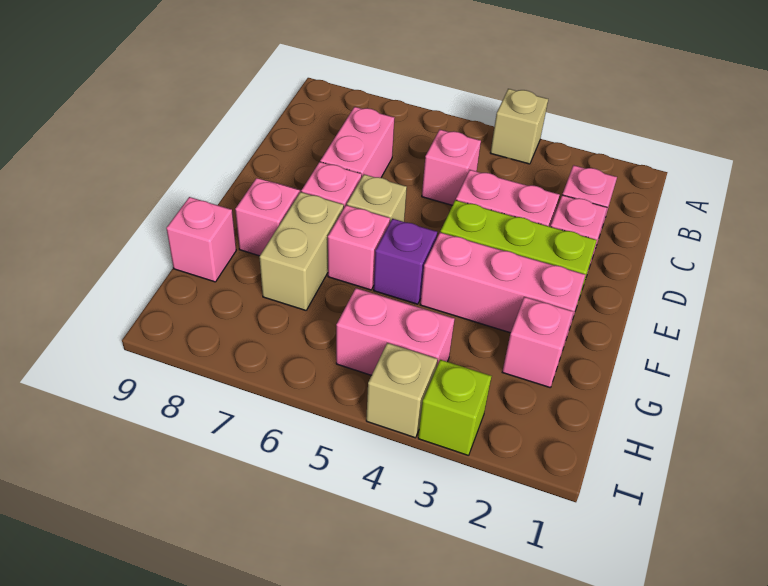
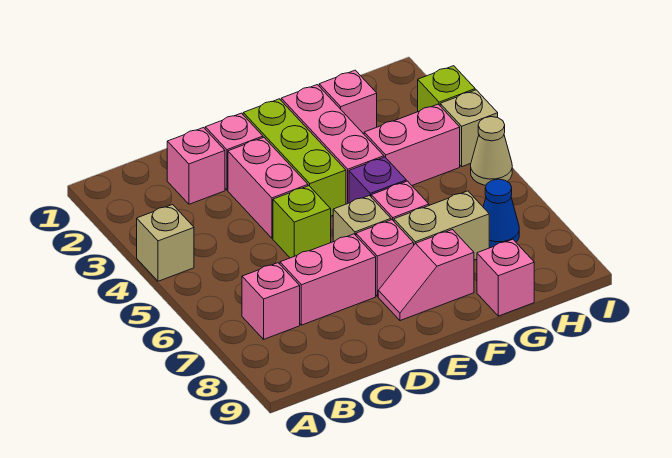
pink brick C5 level 1 -> pink brick B7 level 1
none -> lime brick D5 level 1
pink brick H4:H5 level 1 -> pink brick G4:H4 level 1
none -> blue cone H7 level 1
none -> tan cone I5 level 1

